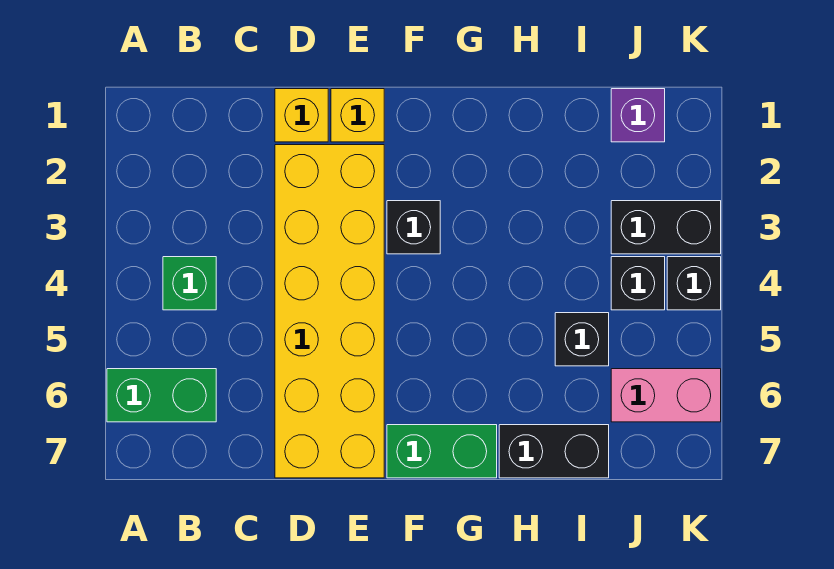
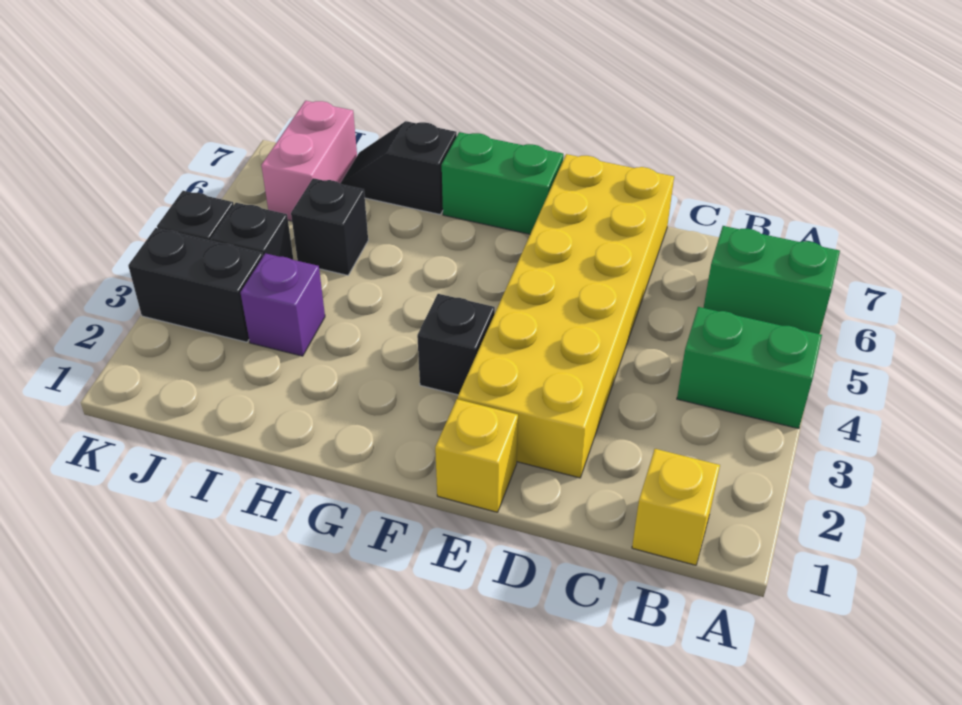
green brick B4 level 1 -> green brick A4:B4 level 1
yellow brick D1 level 1 -> yellow brick B1 level 1
black brick H7:I7 level 1 -> black slope H7:I7 level 1 top H
purple brick J1 level 1 -> purple brick I3 level 1
pink brick J6:K6 level 1 -> pink brick J6:J7 level 1

